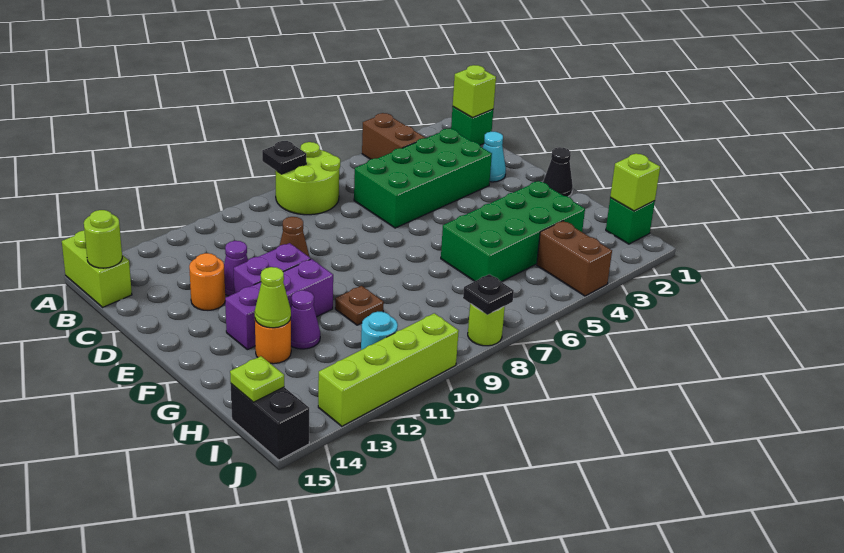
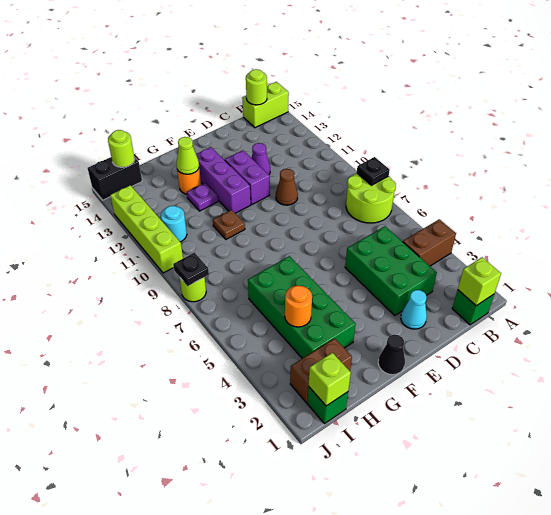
green brick C3:D6 level 1 -> green brick C3:D5 level 1
orange round brick D13 level 1 -> orange round brick H4 level 2
purple cone G12 level 1 -> purple plate G12 level 1
brown brick I4:J4 level 1 -> brown brick H2:I2 level 1
lime plate I15 level 2 -> lime round brick I15 level 2

